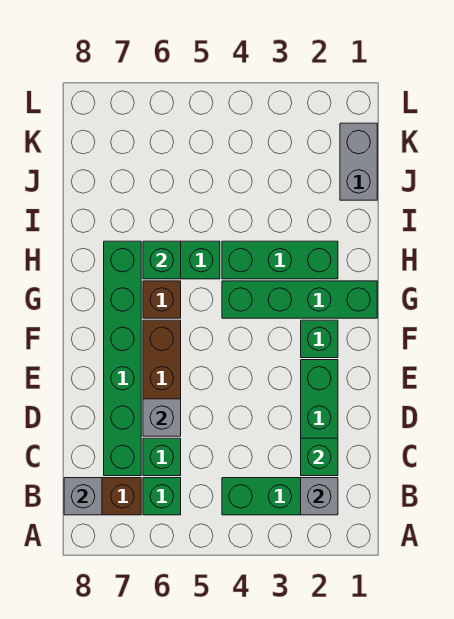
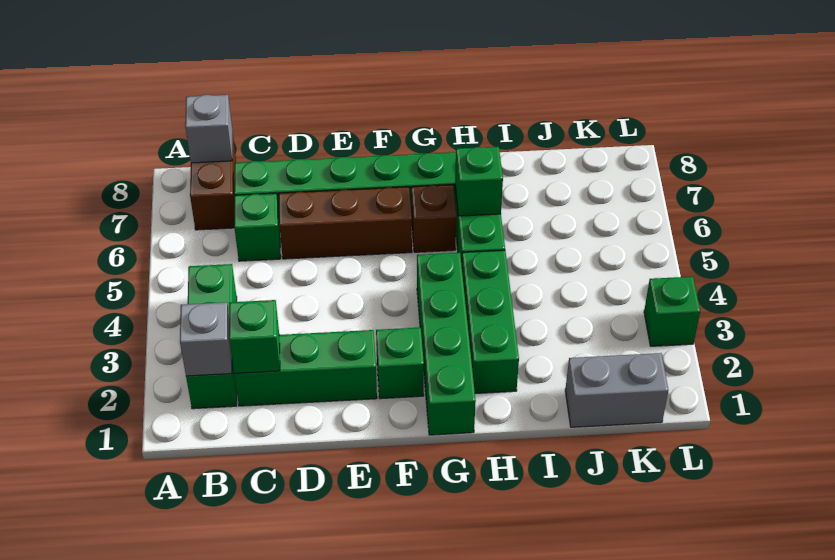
green brick B6 level 1 -> green brick L3 level 1
grey brick D6 level 2 -> none

